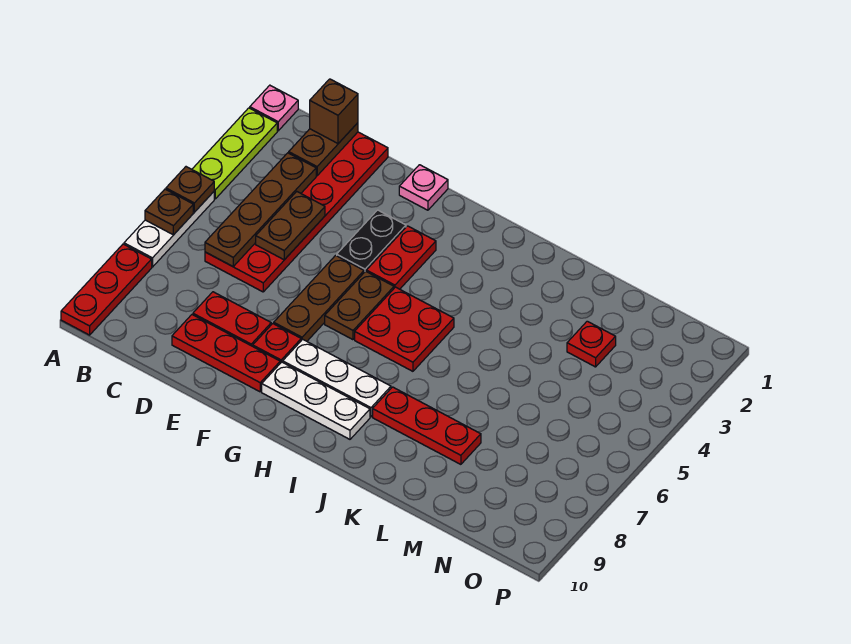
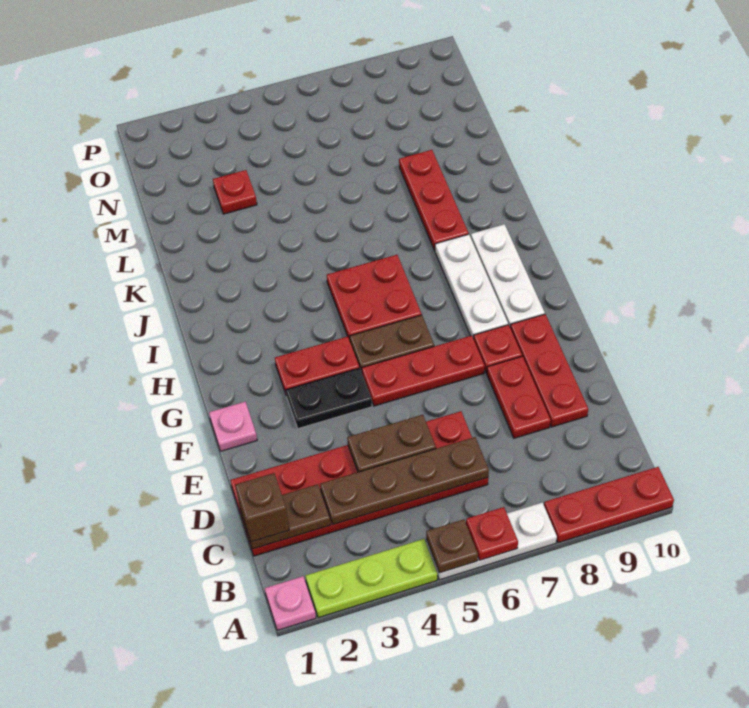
brown plate A6 level 2 -> red plate A6 level 2
brown plate F5:F7 level 1 -> red plate F5:F7 level 1

